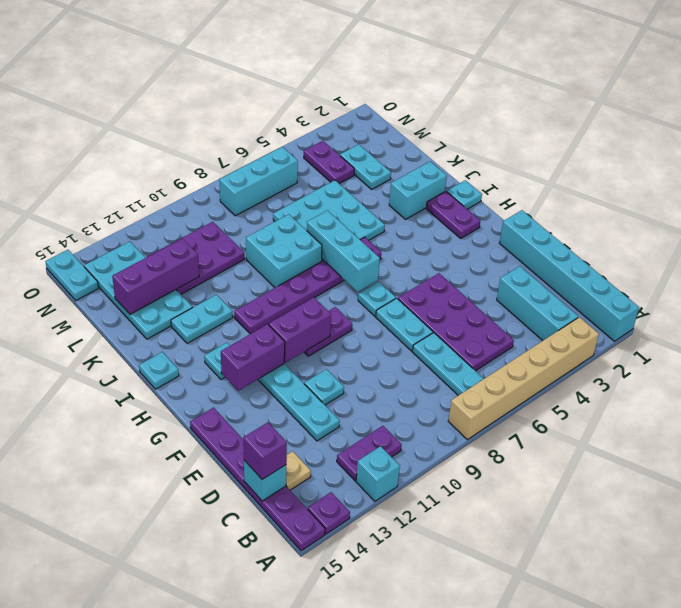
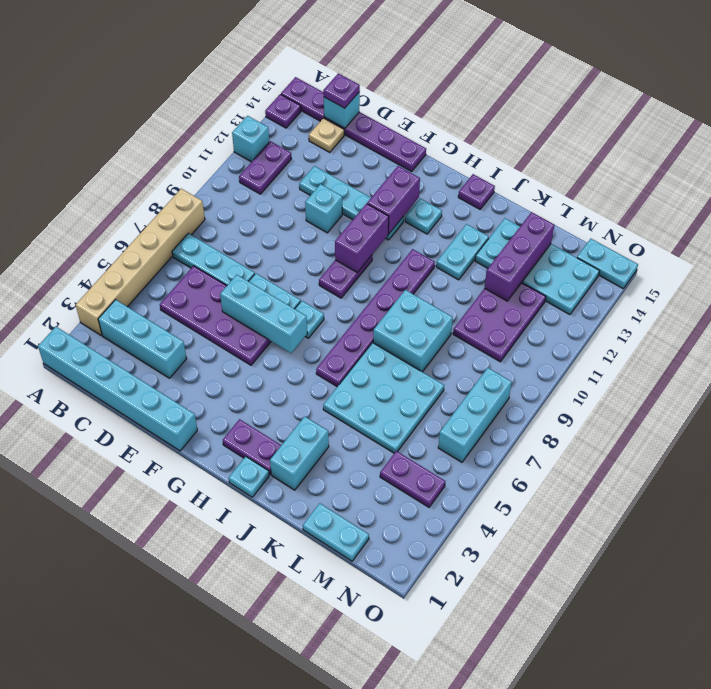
purple brick C15 level 3 -> purple plate C15 level 3
cyan plate E11 level 1 -> cyan brick E11 level 1
cyan brick H7:J7 level 2 -> cyan brick E6:G6 level 2
cyan plate I15 level 1 -> purple plate I15 level 1
cyan plate L3:M3 level 1 -> cyan plate L1:M1 level 1

